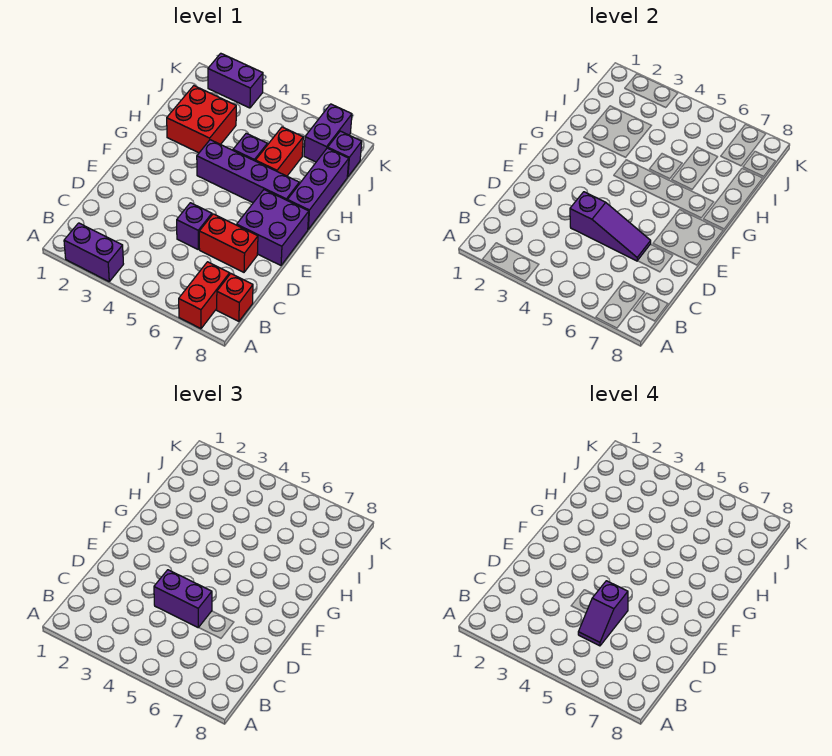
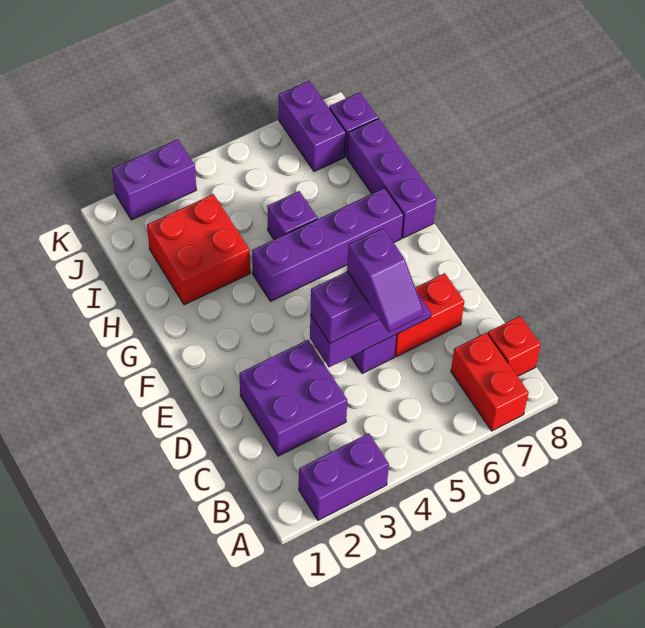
purple brick E7:F8 level 1 -> purple brick C2:D3 level 1
red brick H6:I6 level 1 -> none

